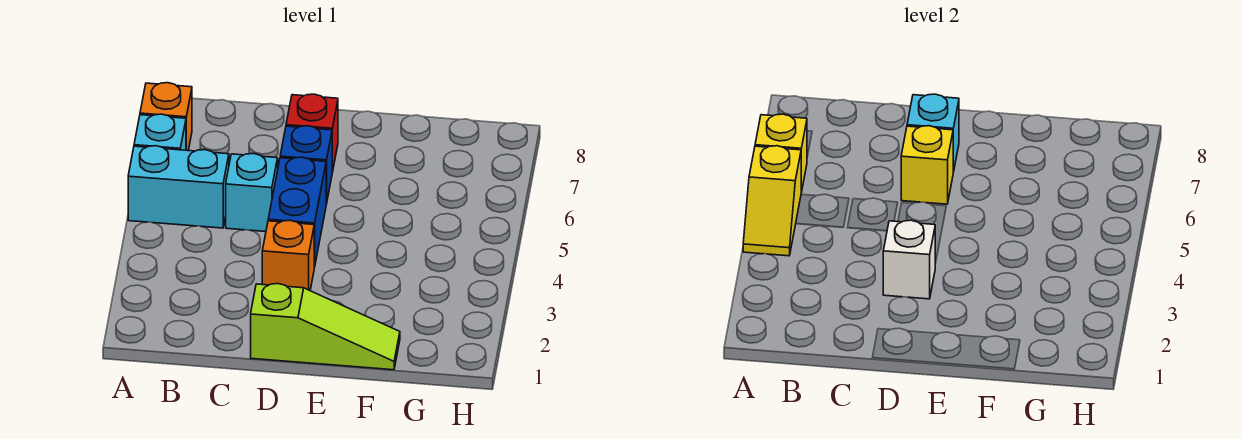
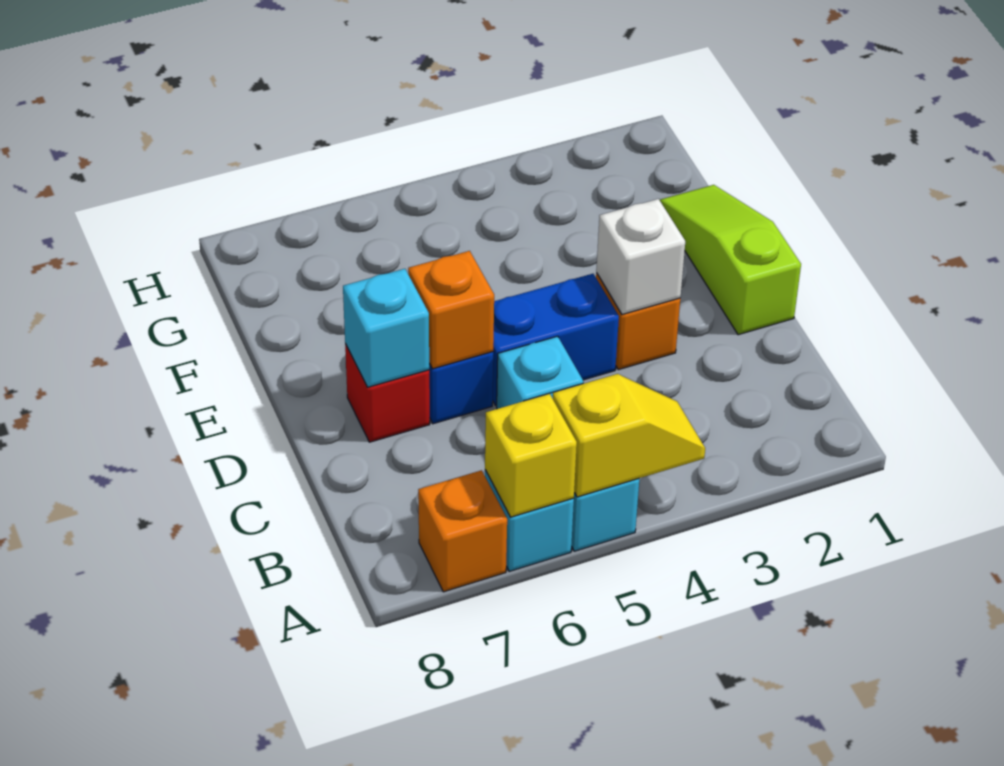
yellow brick D6 level 2 -> orange brick D6 level 2

